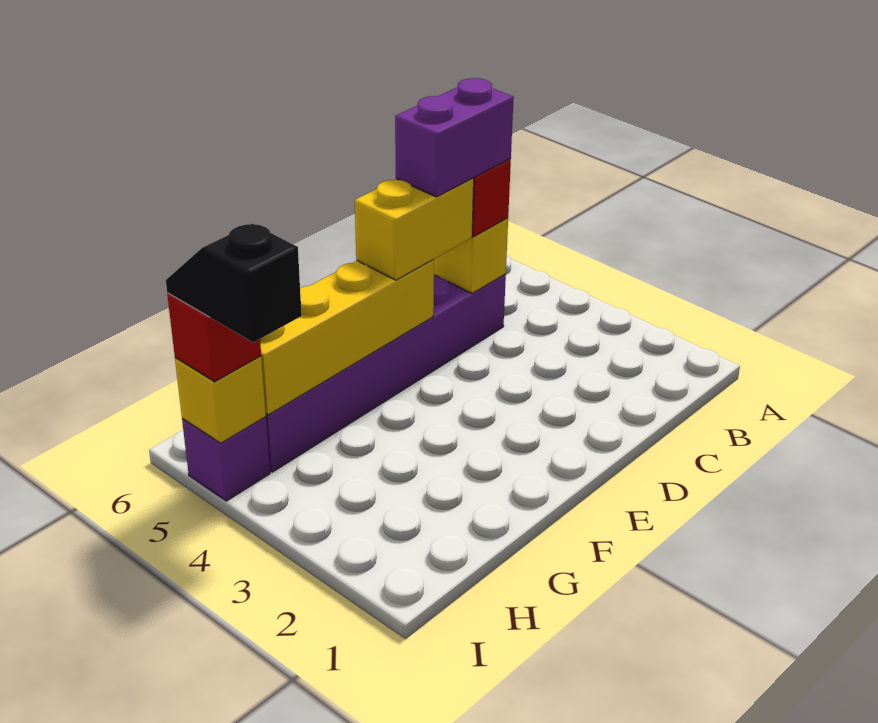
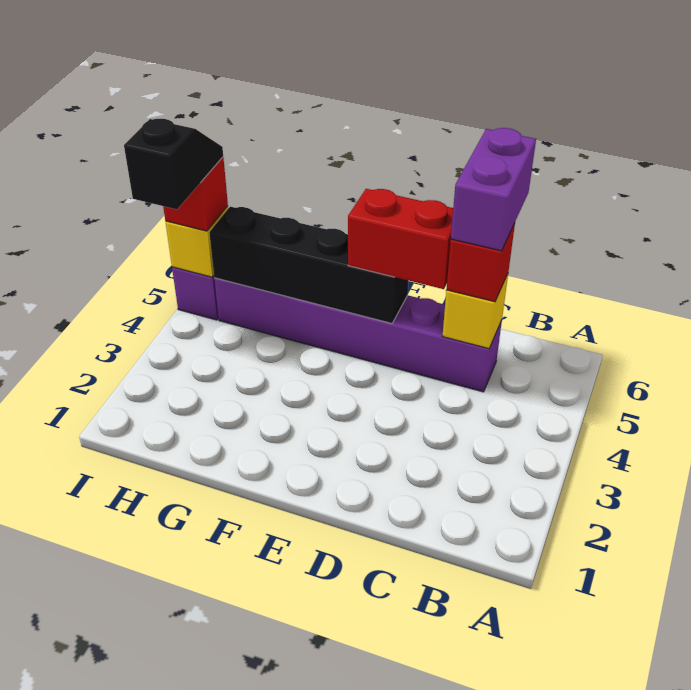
purple brick C5:D5 level 4 -> purple brick C5:C6 level 4
yellow brick D5:E5 level 3 -> red brick D5:E5 level 3
yellow brick E5:H5 level 2 -> black brick E5:H5 level 2

